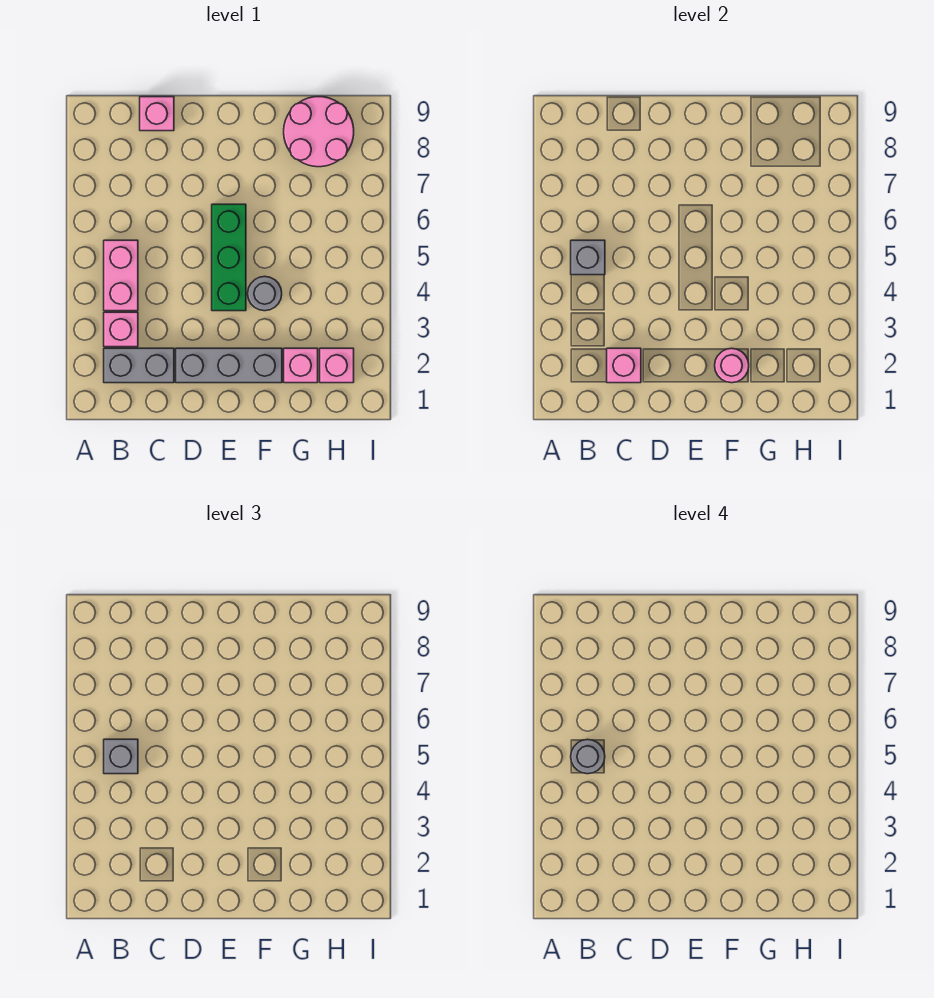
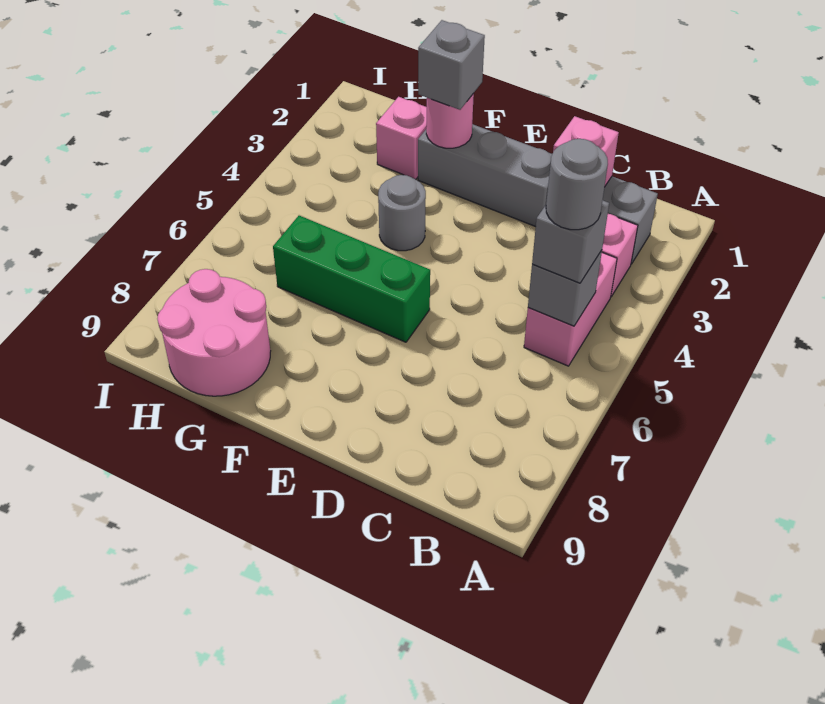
pink brick C9 level 1 -> none
green brick E4:E6 level 1 -> green brick E6:G6 level 1
none -> grey brick F2 level 3
pink brick H2 level 1 -> none

